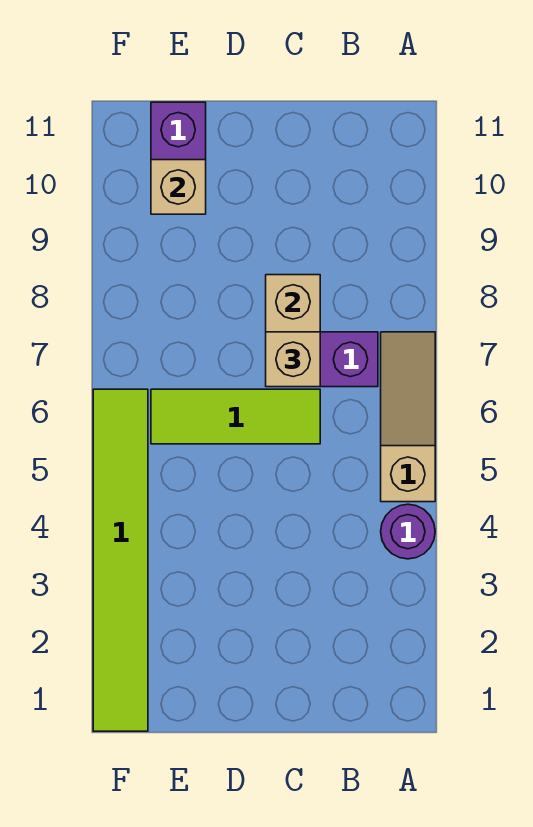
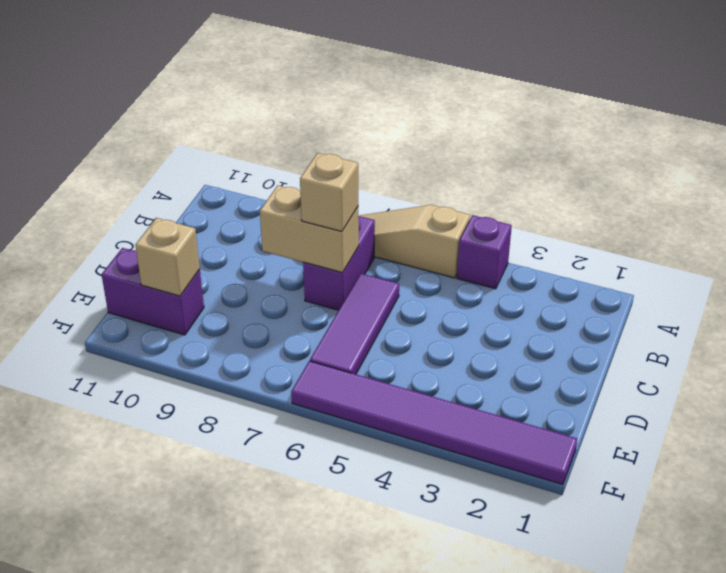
purple round brick A4 level 1 -> purple brick A4 level 1
lime tile C6:E6 level 1 -> purple tile C6:E6 level 1
lime tile F1:F6 level 1 -> purple tile F1:F6 level 1

